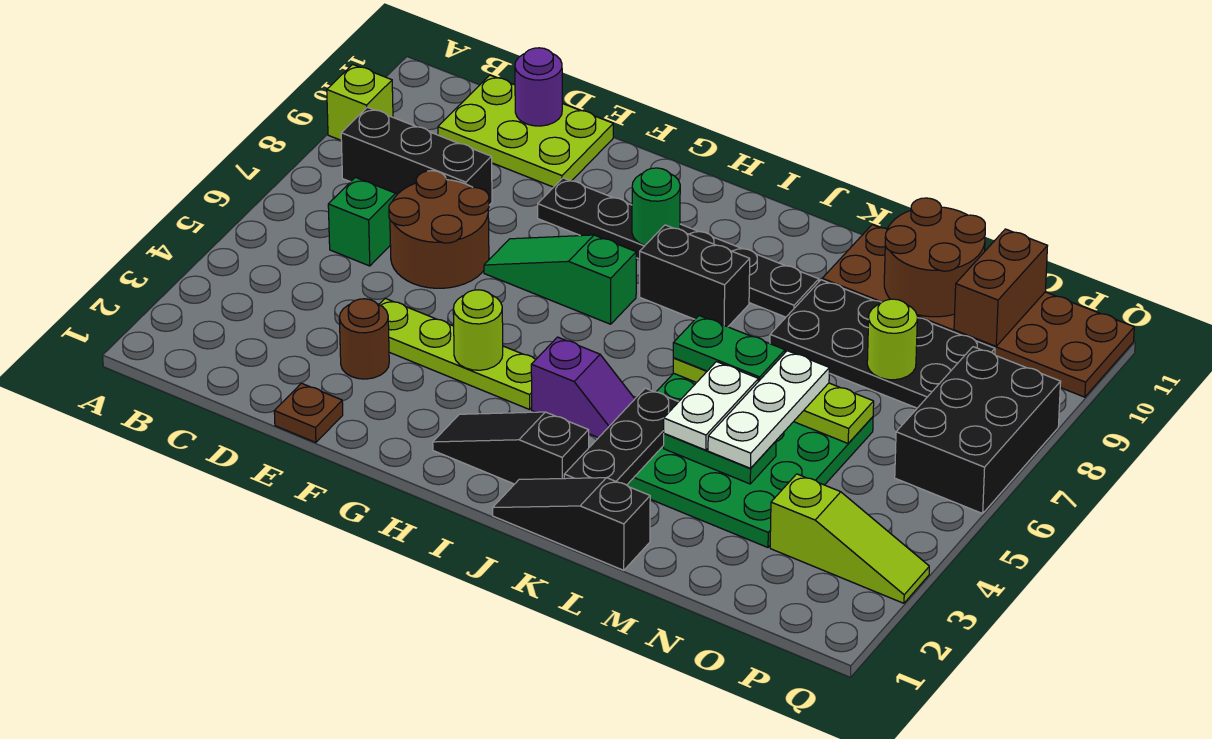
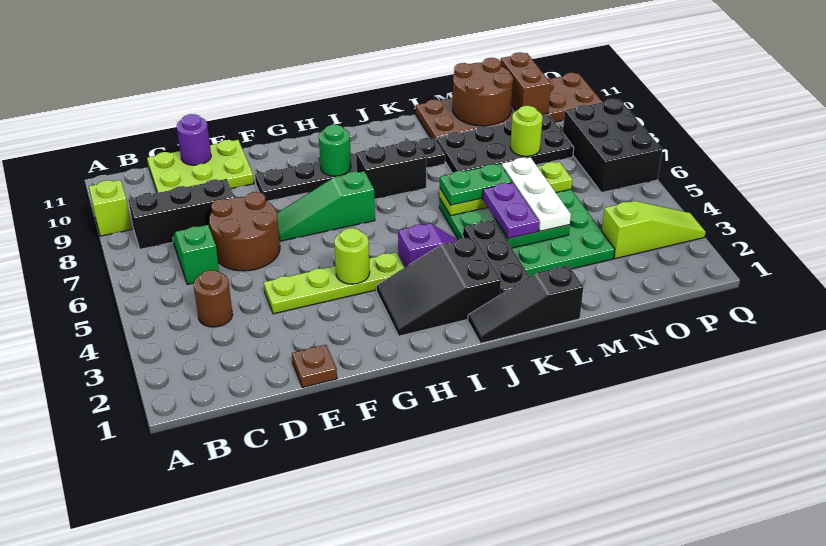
brown round brick E3 level 1 -> brown round brick C4 level 1
black slope H2:J2 level 1 top J -> black slope H2:J3 level 1 top J
white plate L4:L5 level 3 -> purple plate L4:L5 level 3

